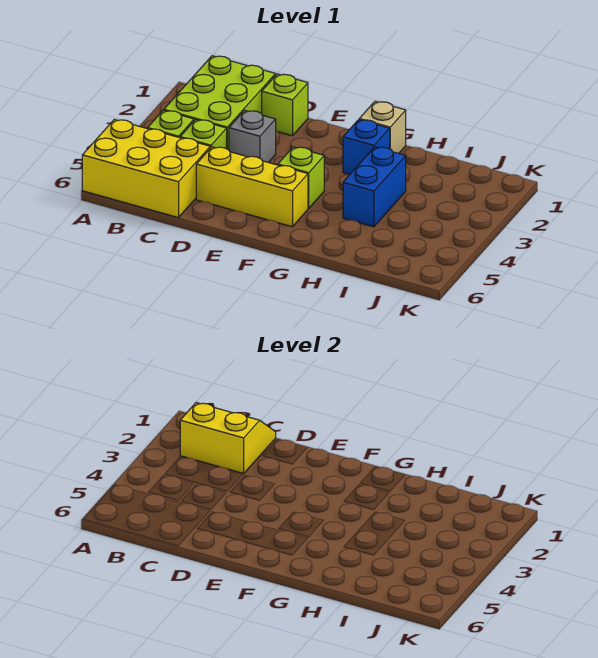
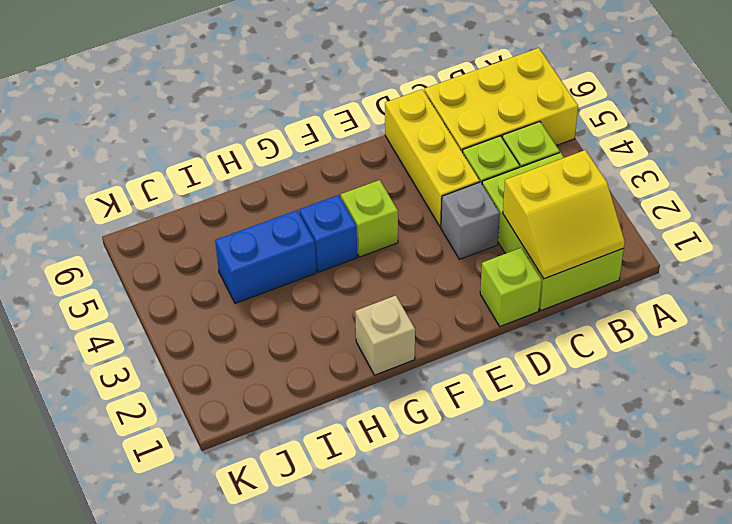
yellow brick D5:F5 level 1 -> yellow brick D4:D6 level 1
blue brick G2 level 1 -> blue brick G4 level 1
blue brick H3:H4 level 1 -> blue brick H4:I4 level 1

